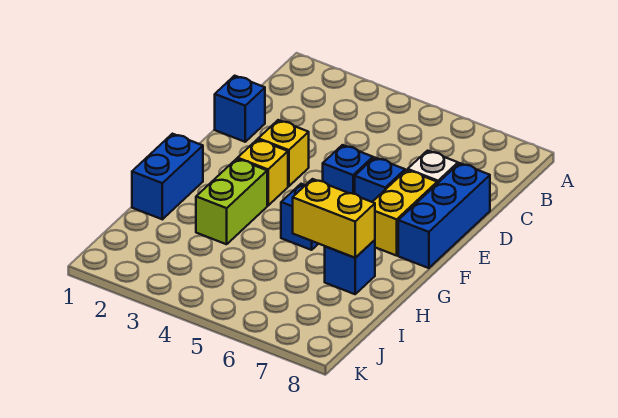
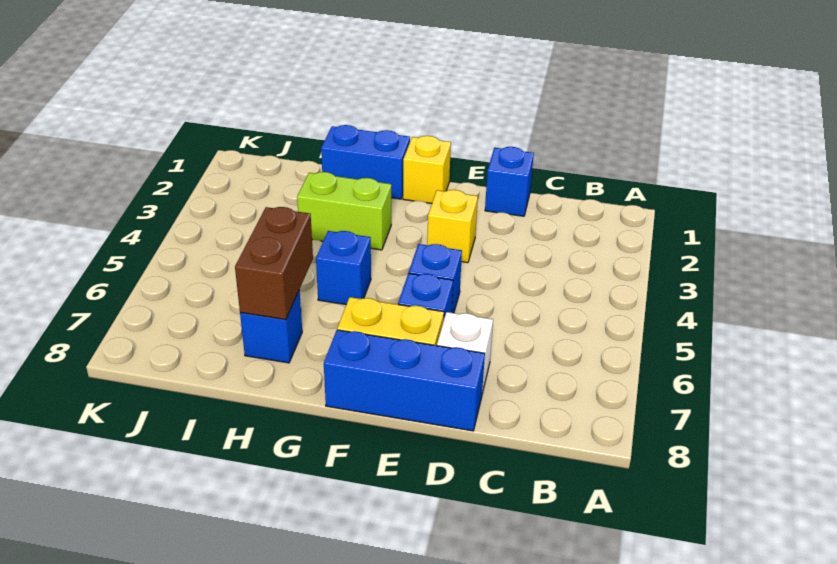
yellow brick F3 level 1 -> yellow brick F1 level 1
yellow brick H6:H7 level 2 -> brown brick H6:H7 level 2

